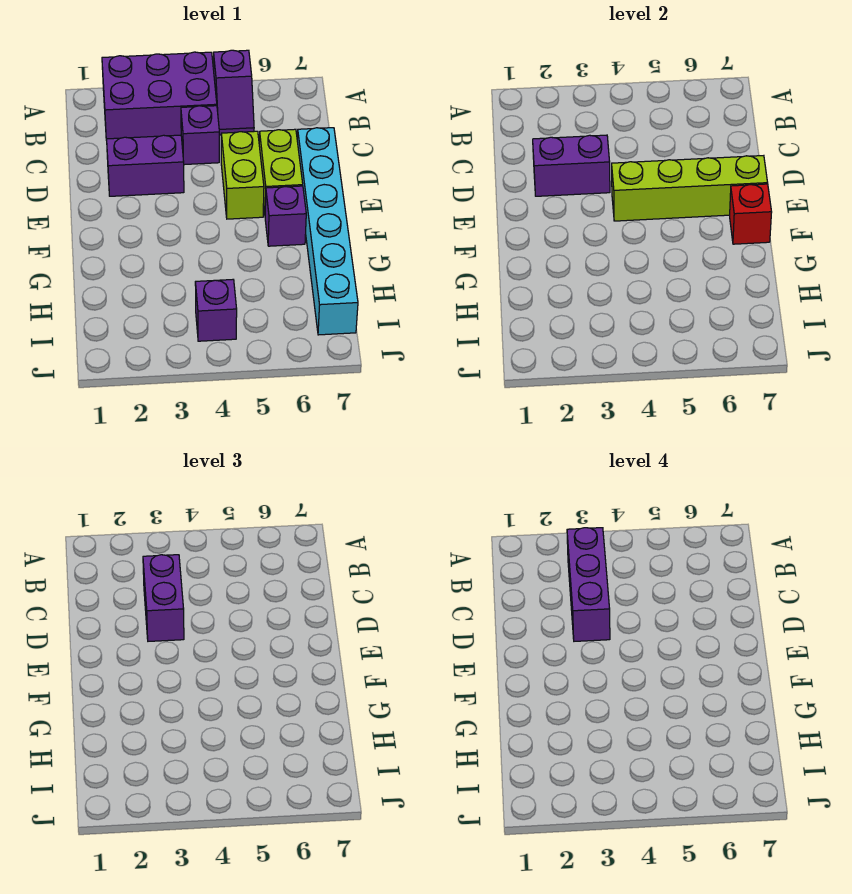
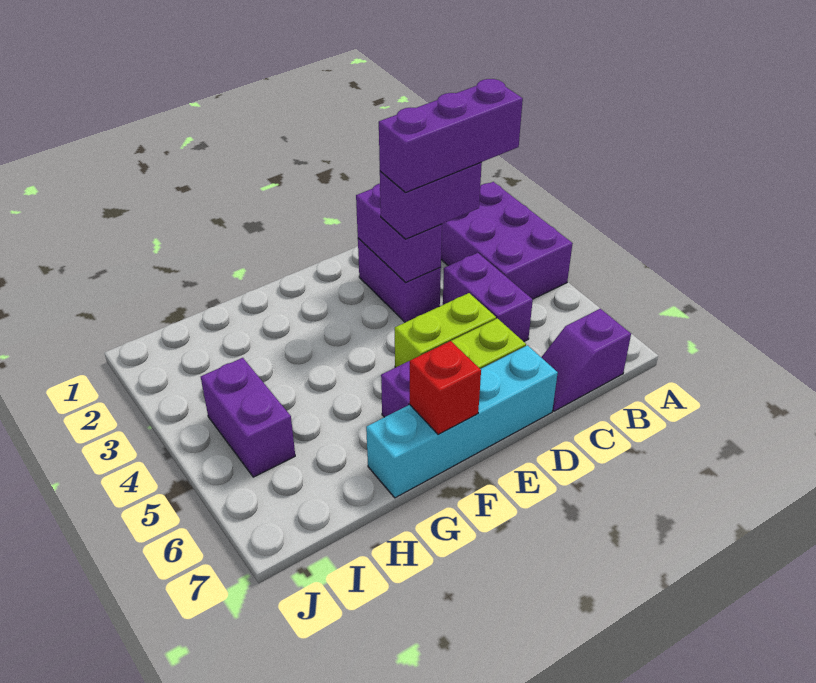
purple slope A5:B5 level 1 top A -> purple slope B7:C7 level 1 top B
purple brick C4 level 1 -> purple brick C4:C5 level 1
cyan brick D7:I7 level 1 -> cyan brick D7:G7 level 1
lime brick E4:E7 level 2 -> none
purple brick I4 level 1 -> purple brick I4:I5 level 1

